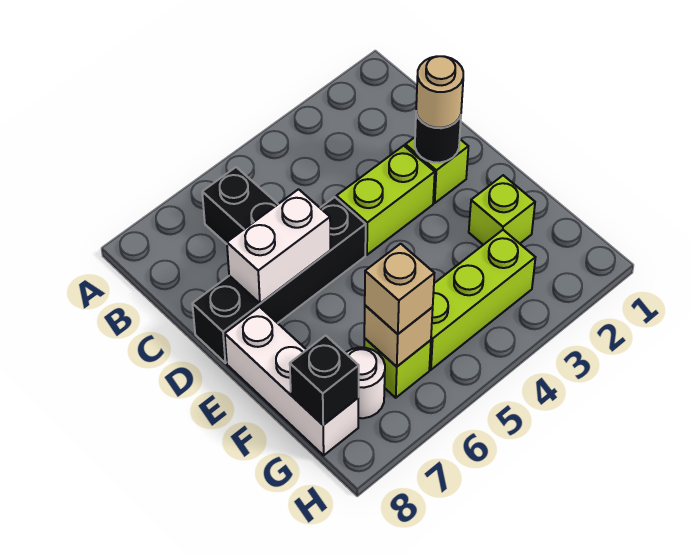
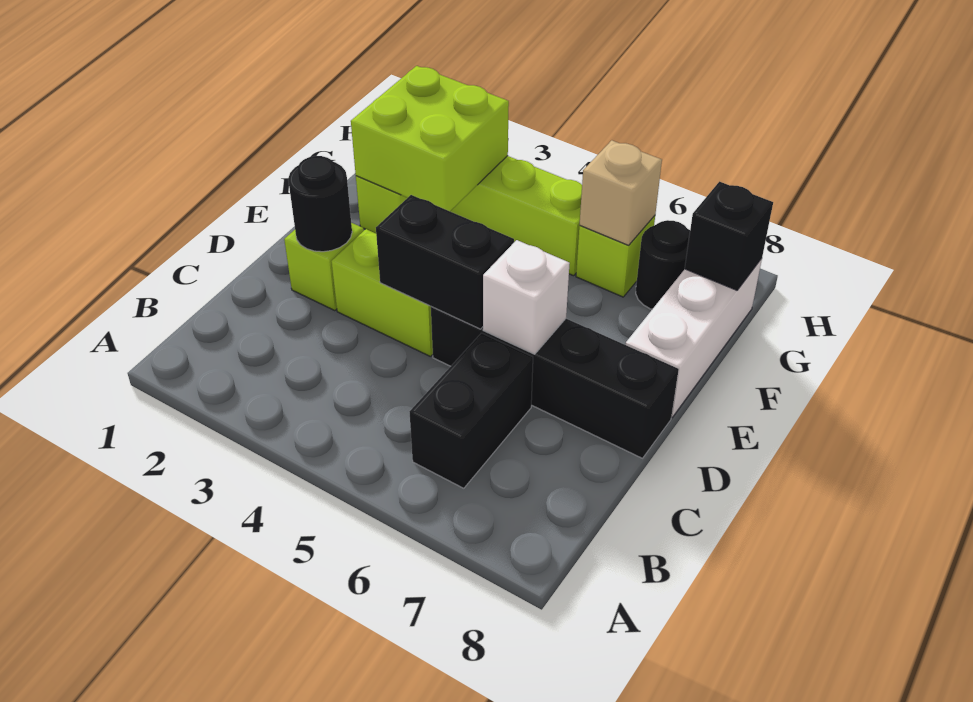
tan round brick D2 level 3 -> none
none -> black brick D4:D5 level 2
white brick D6:D7 level 2 -> white brick D6 level 2
none -> lime brick F2:G3 level 2
tan brick G6 level 3 -> none
white round brick G7 level 1 -> black round brick G7 level 1

